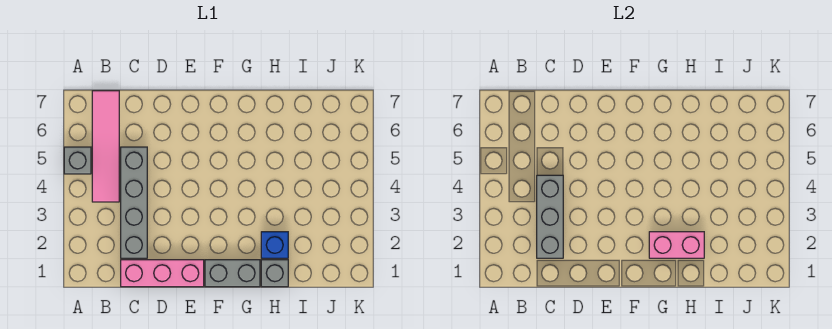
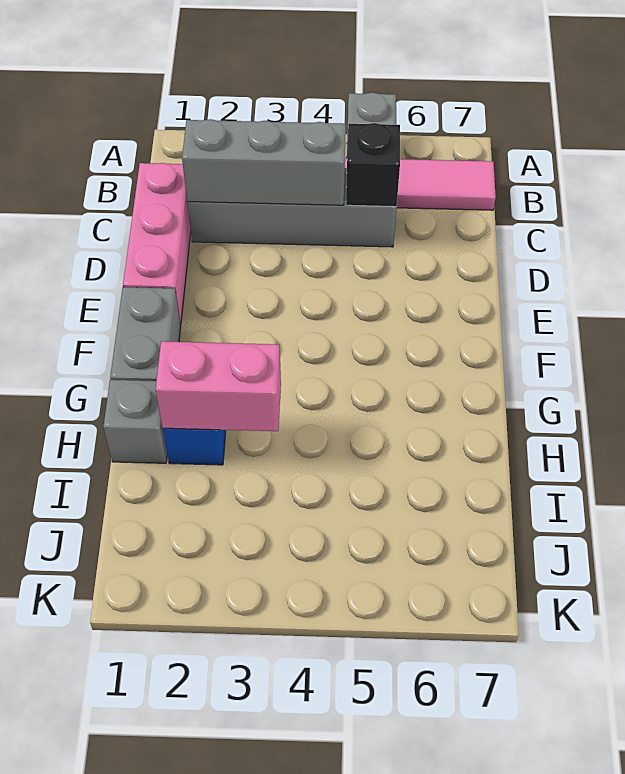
none -> black brick C5 level 2
pink brick G2:H2 level 2 -> pink brick H2:H3 level 2

